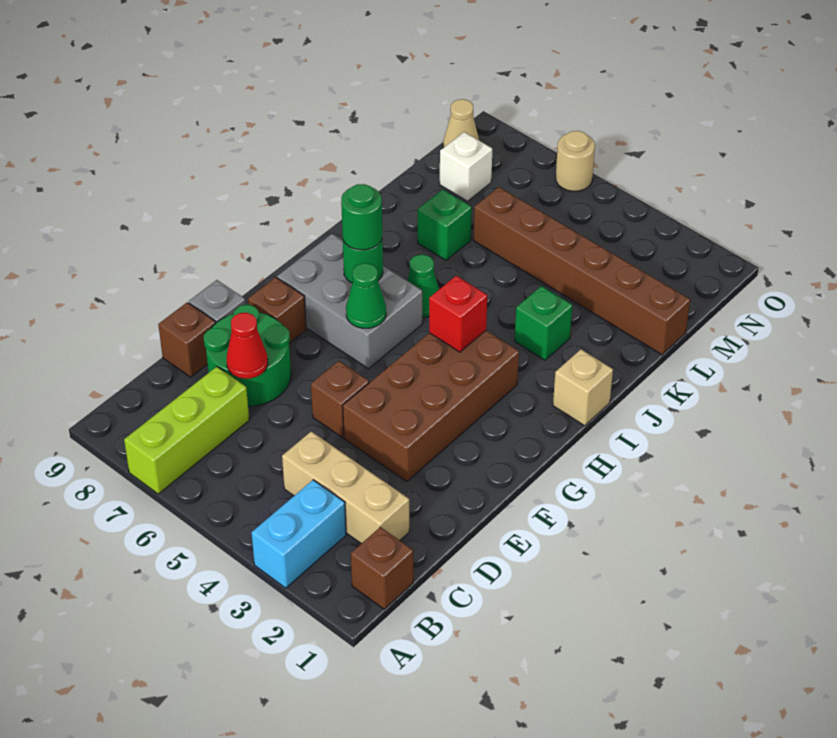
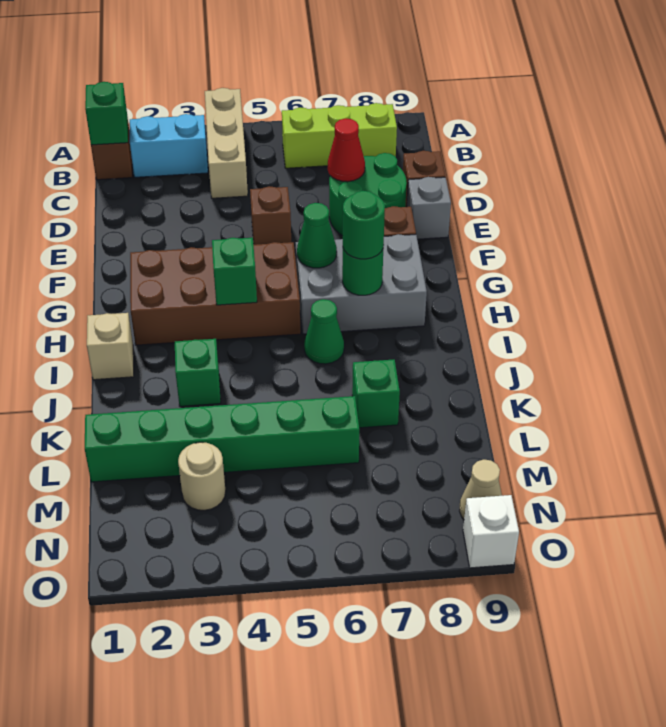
cyan brick A3:B3 level 1 -> cyan brick B2:B3 level 1
lime brick A7:C7 level 1 -> lime brick B6:B8 level 1
none -> green brick B1 level 2
tan brick C2:C4 level 1 -> tan brick A4:C4 level 1
brown brick E3:H4 level 1 -> brown brick G2:H5 level 1
red brick H4 level 2 -> green brick H4 level 2
brown brick L1:L6 level 1 -> green brick L1:L6 level 1
white brick M8 level 1 -> white brick O9 level 1
tan round brick O6 level 1 -> tan round brick M3 level 1

